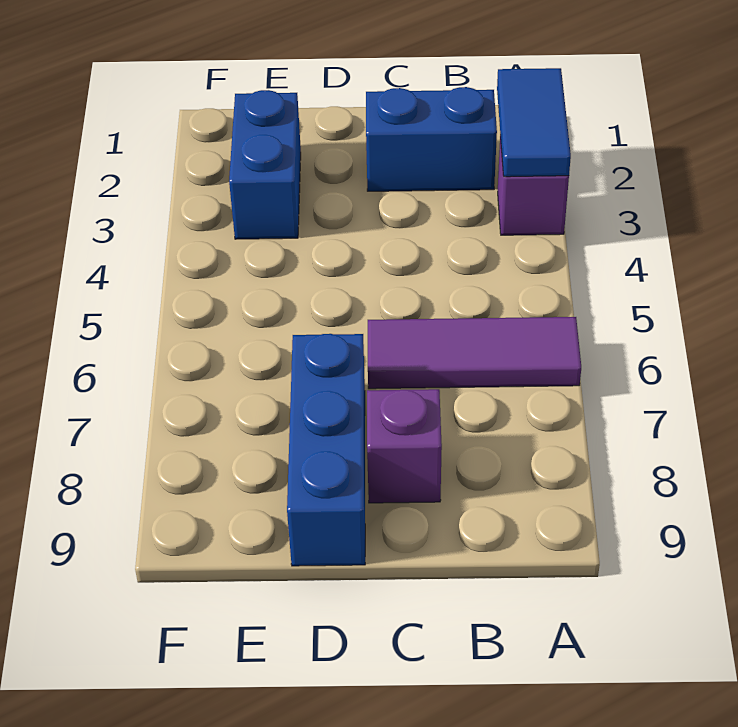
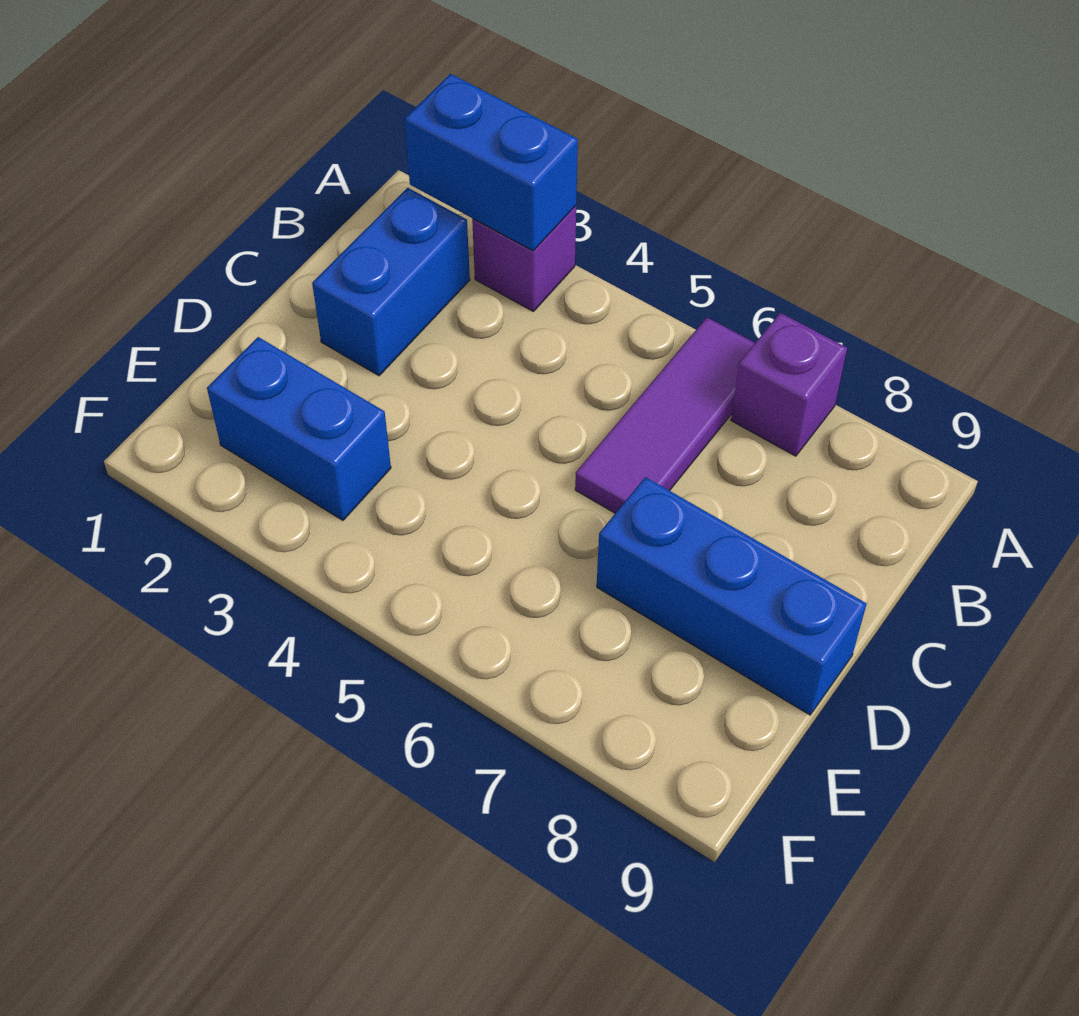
blue tile A2:A3 level 2 -> blue brick A2:A3 level 2
purple brick C8 level 1 -> purple brick A7 level 1

